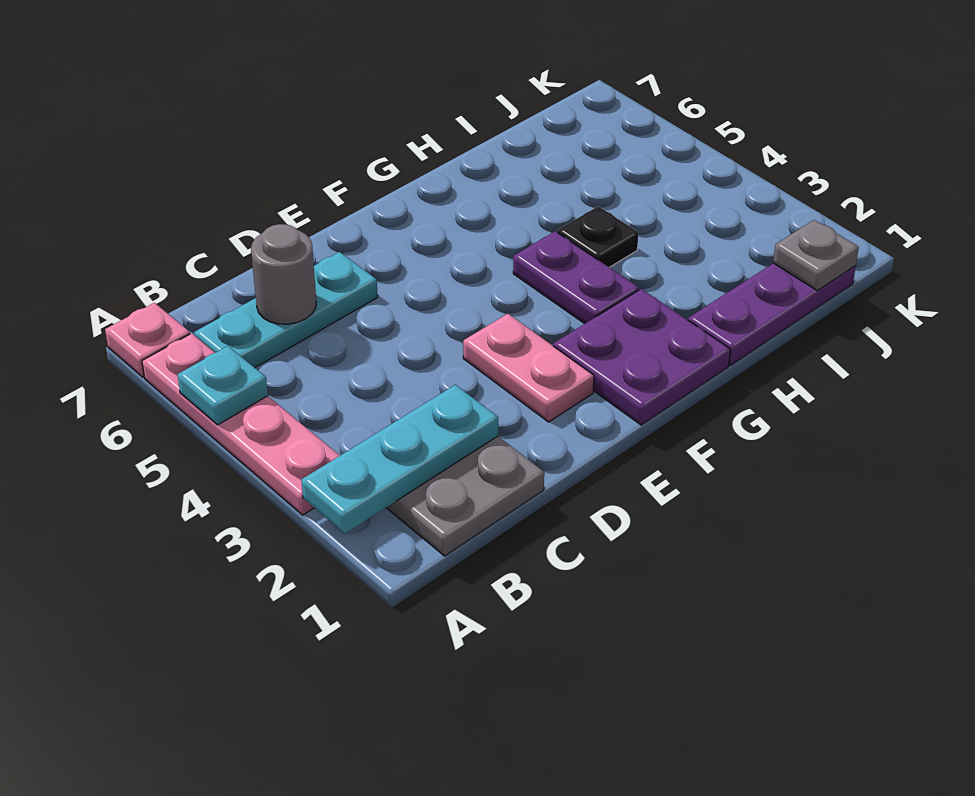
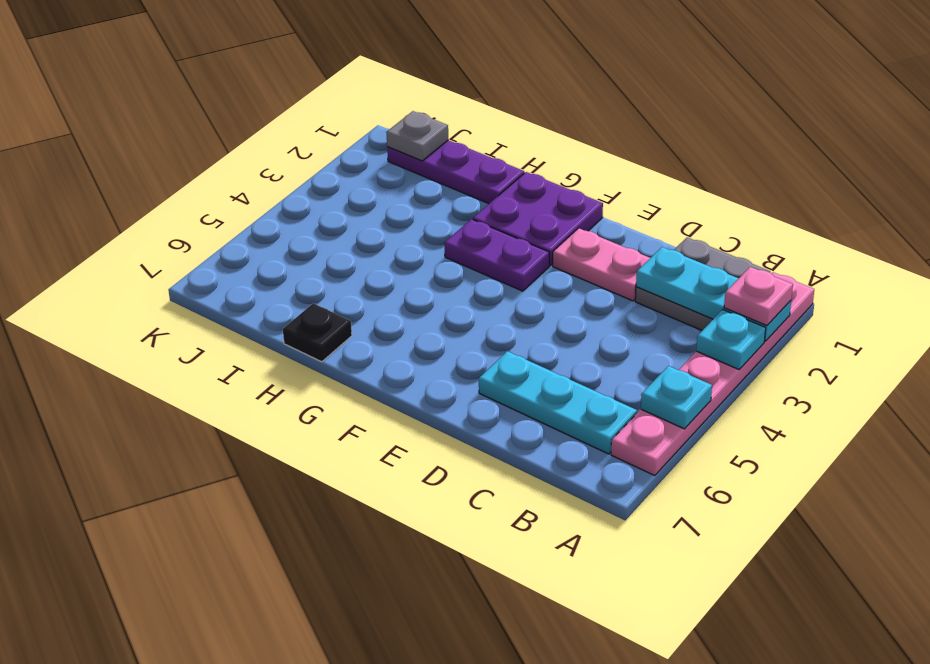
pink plate A3:A6 level 1 -> pink plate A1:A6 level 1
none -> cyan plate A3 level 2
pink plate A7 level 1 -> pink plate A2 level 3
grey round brick C6 level 2 -> none
pink plate E2:E3 level 1 -> pink plate D2:E2 level 1
purple plate G3:G4 level 1 -> purple plate F3:G3 level 1
black plate H4 level 1 -> black plate H7 level 1

